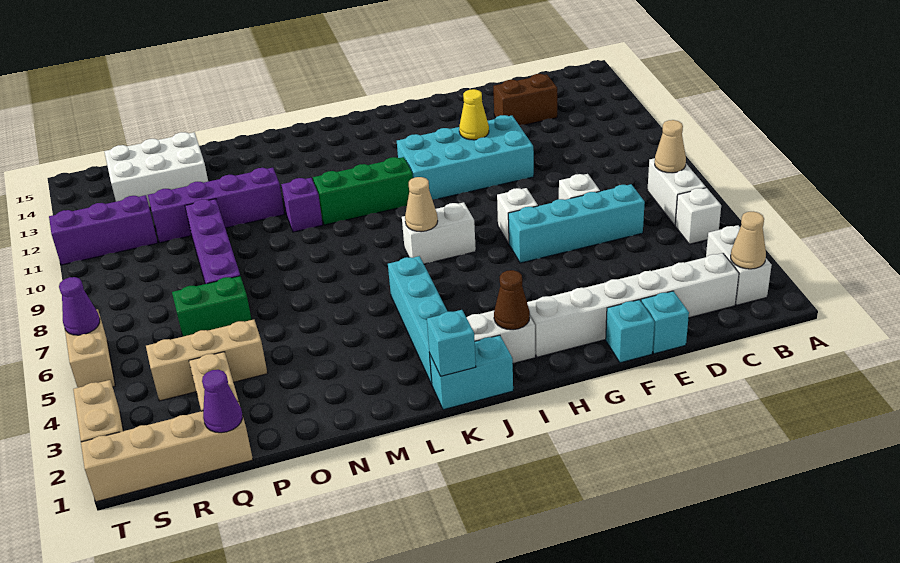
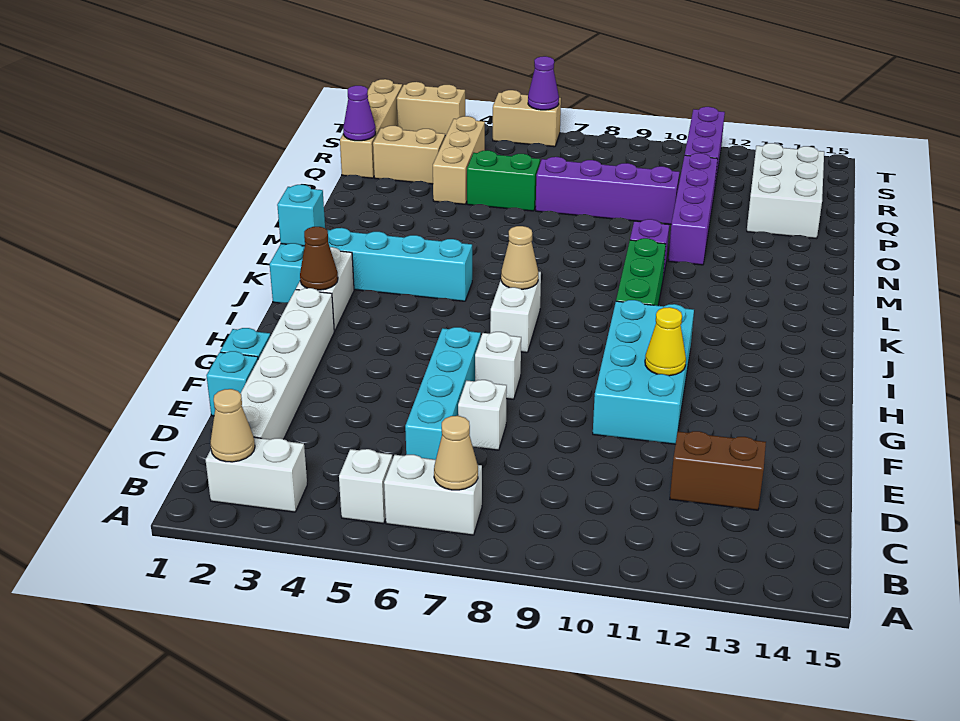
brown brick D13:E13 level 1 -> brown brick D12:D13 level 1
green brick P6:Q6 level 1 -> green brick P5:P6 level 1

